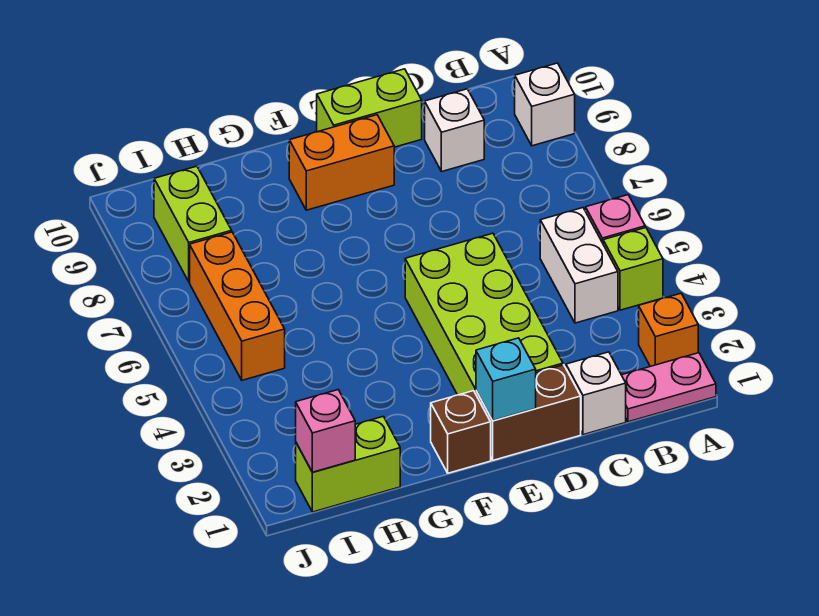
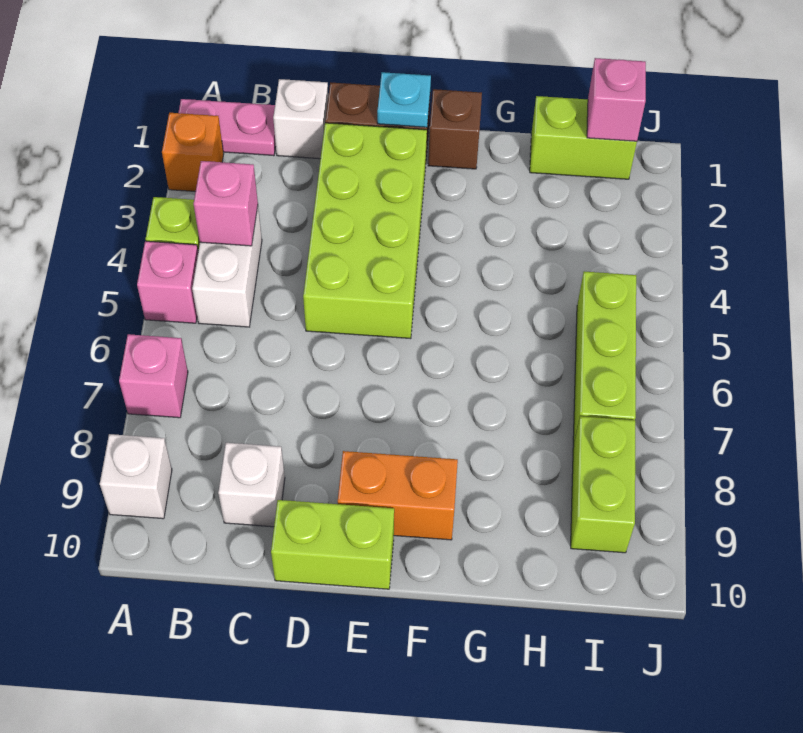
none -> pink brick A7 level 1
none -> pink brick B4 level 2
cyan brick E1 level 2 -> cyan plate E1 level 2
orange brick I5:I7 level 1 -> lime brick I5:I7 level 1

